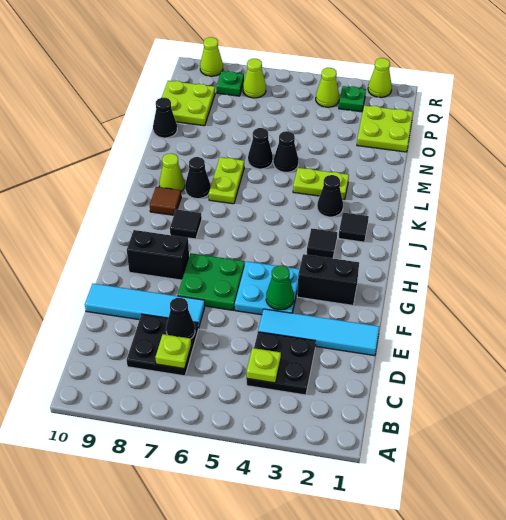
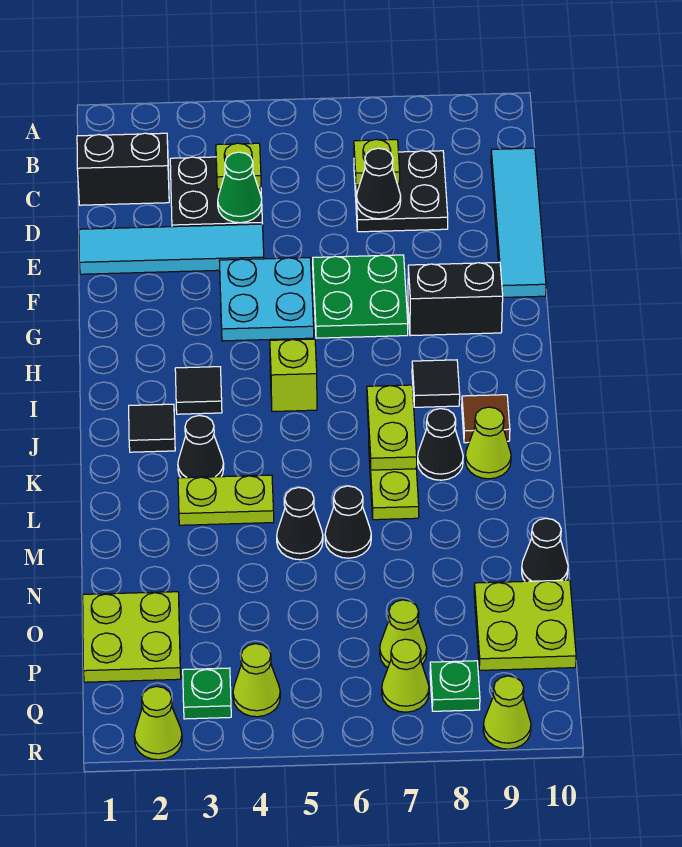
cyan tile E7:E10 level 1 -> cyan tile C10:F10 level 1
green cone F4 level 2 -> green cone D4 level 2
black brick G2:G3 level 1 -> black brick C1:C2 level 1
none -> lime brick I5 level 1
none -> lime plate J7:K7 level 2
none -> lime cone P7 level 1

